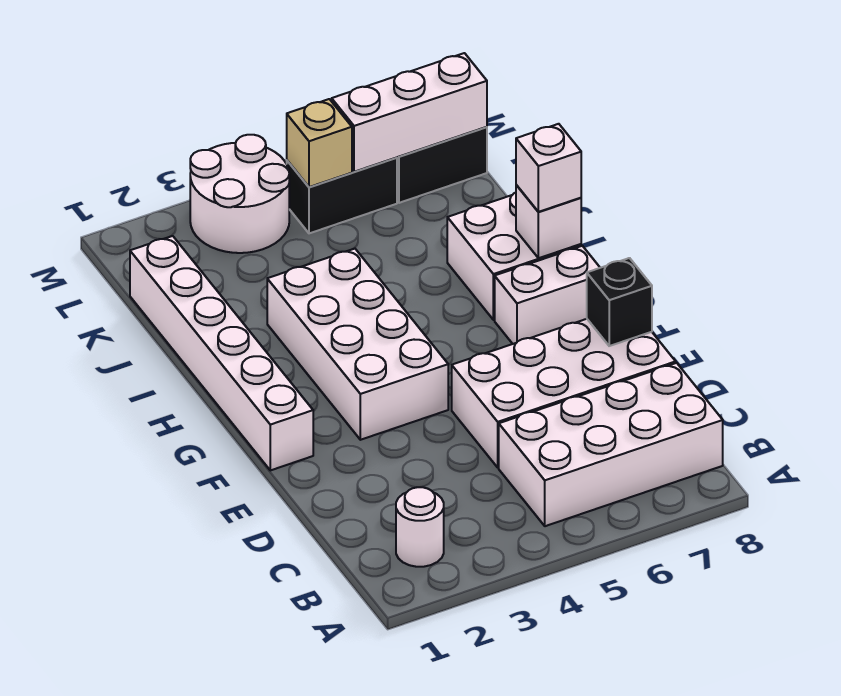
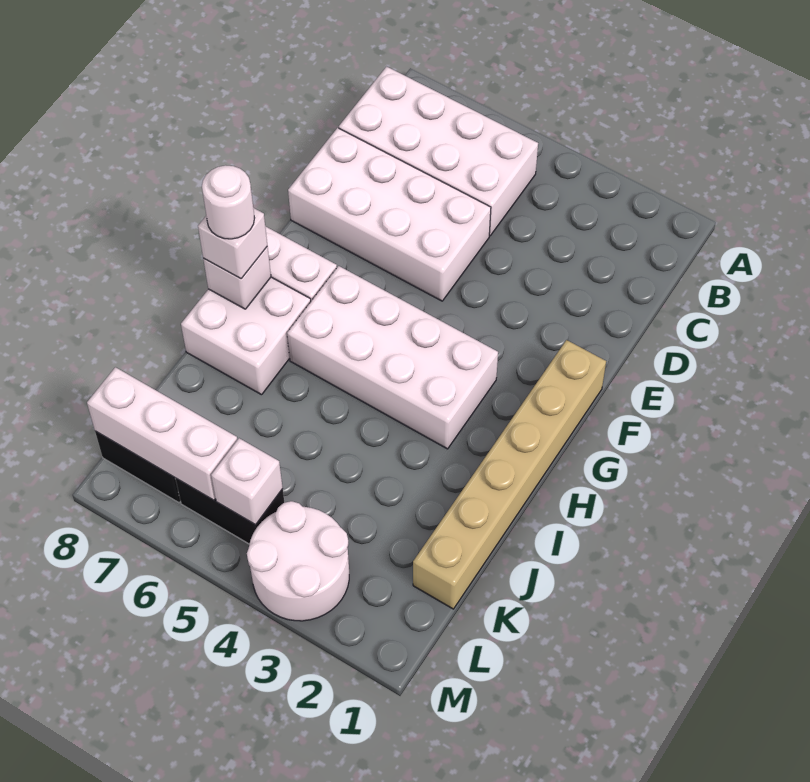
white round brick B2 level 1 -> white round brick H8 level 4
black brick E8 level 2 -> none
white brick F1:K1 level 1 -> tan brick F1:K1 level 1
white brick F3:I4 level 1 -> white brick G3:H6 level 1
tan brick L5 level 2 -> white brick L5 level 2

